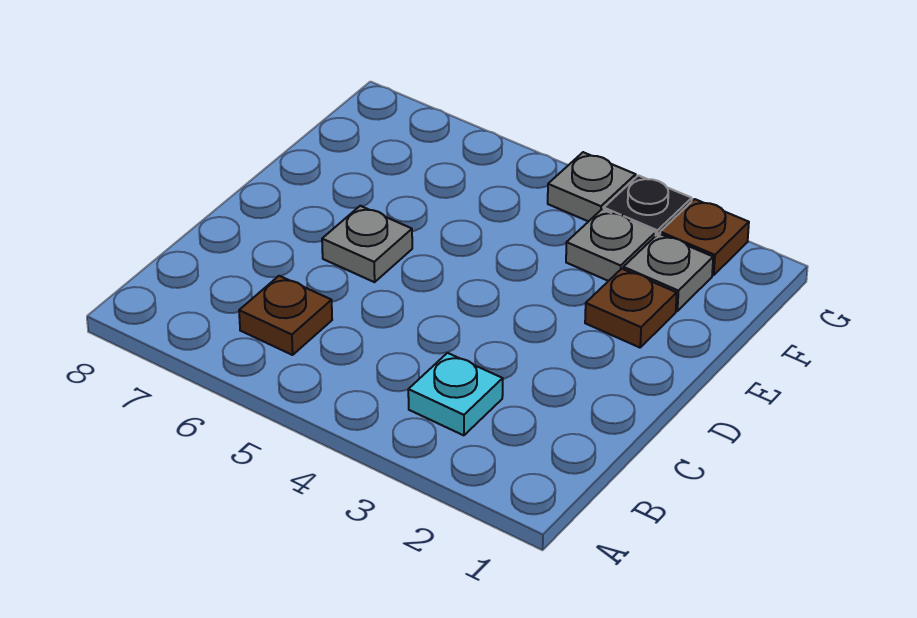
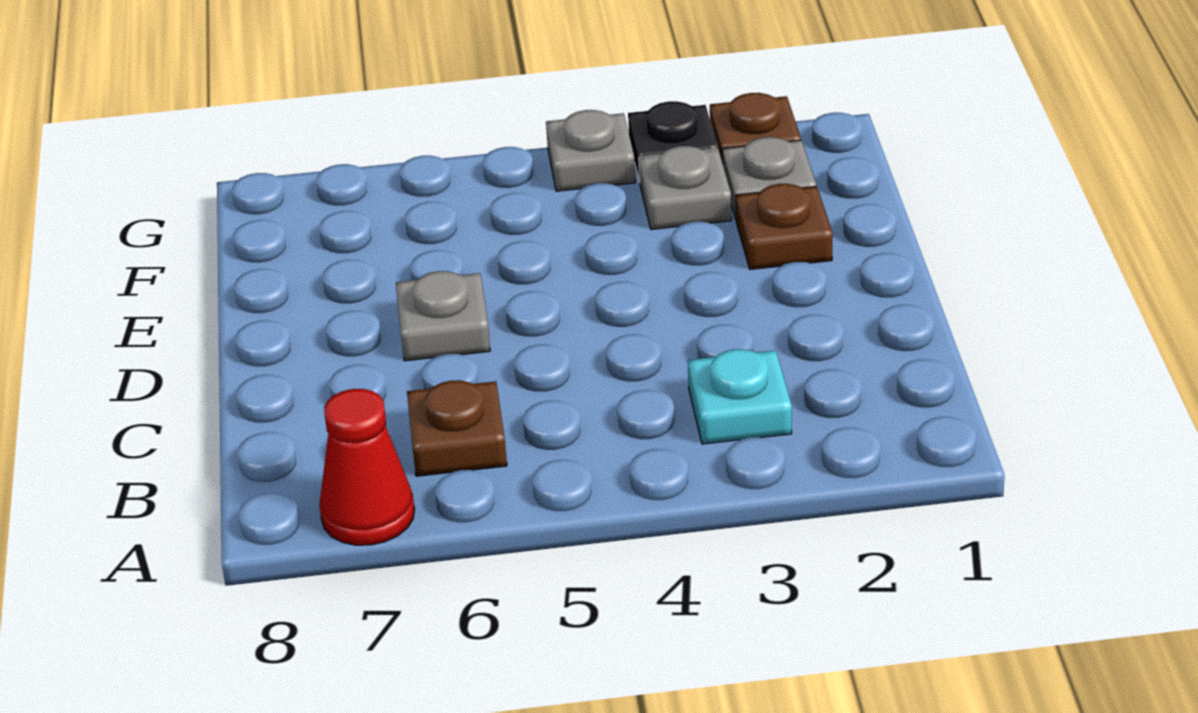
none -> red cone A7 level 1

